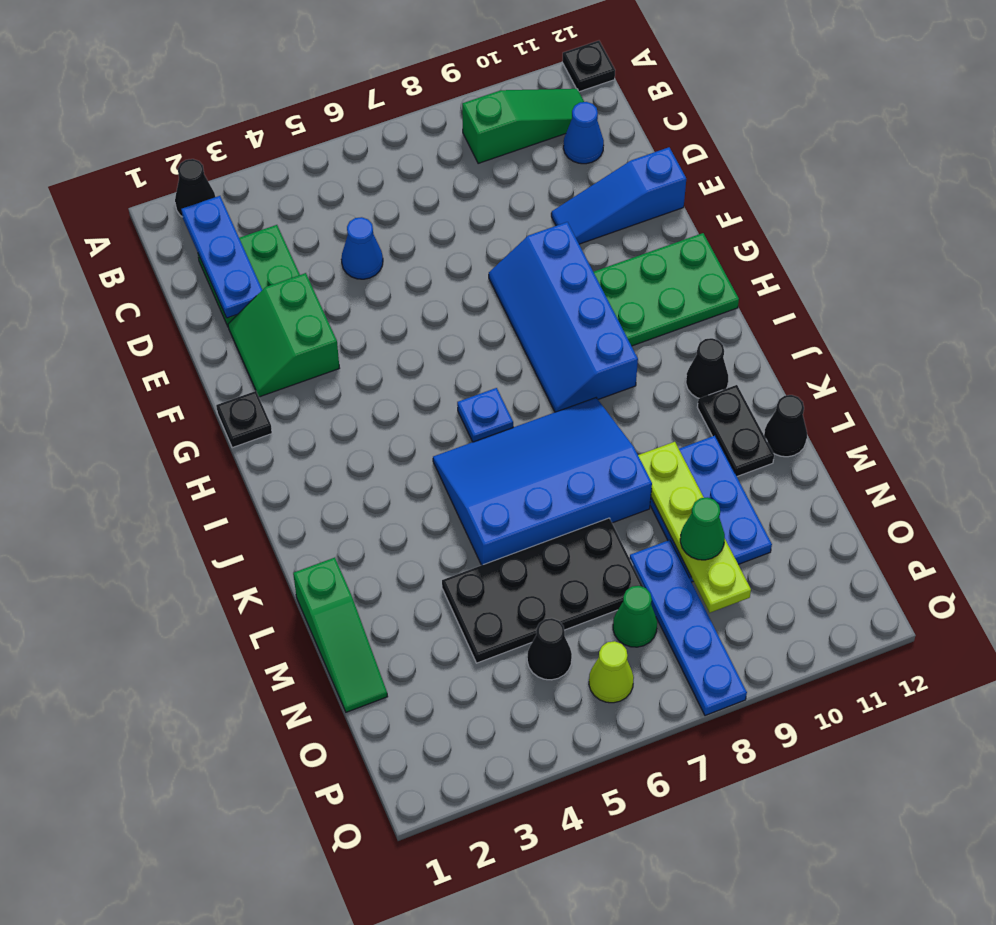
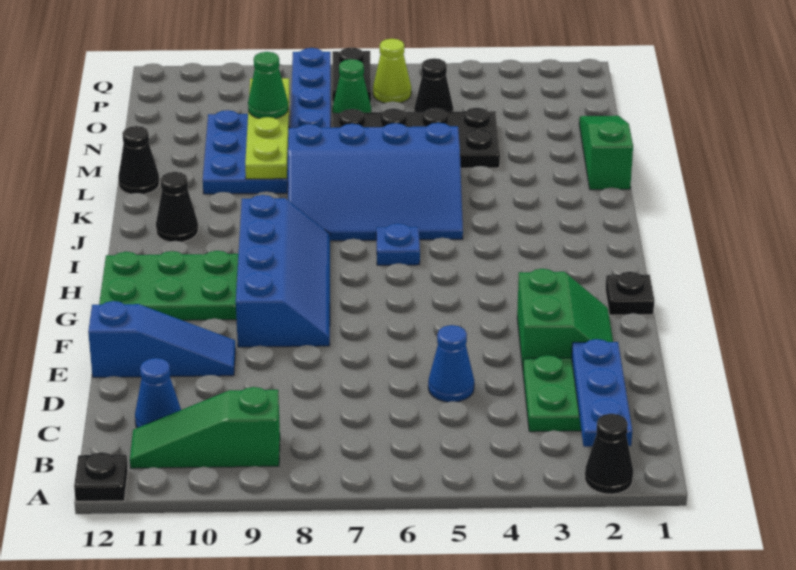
black plate K11:L11 level 1 -> black plate P7:Q7 level 1

